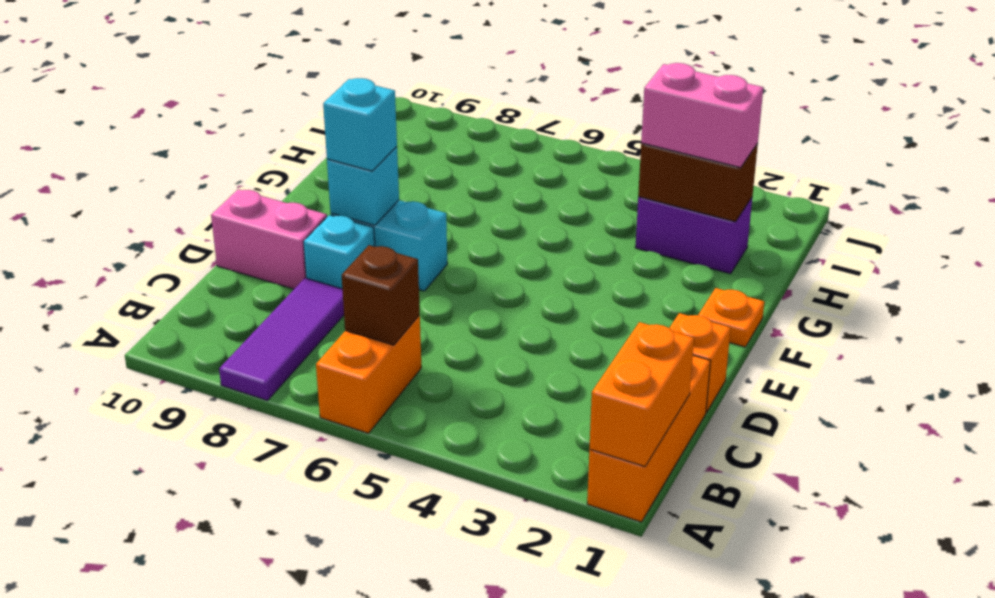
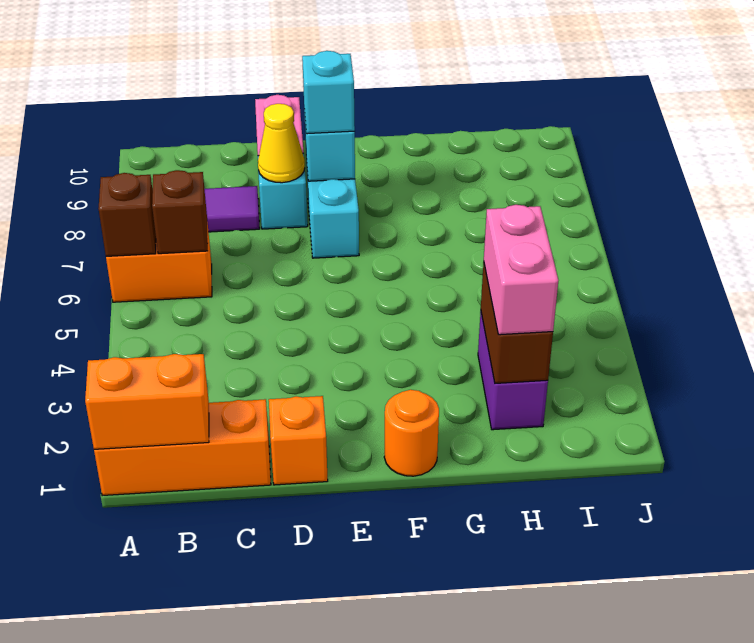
none -> brown brick A6 level 2
none -> yellow cone D8 level 2
orange plate F1 level 1 -> orange round brick F1 level 1

